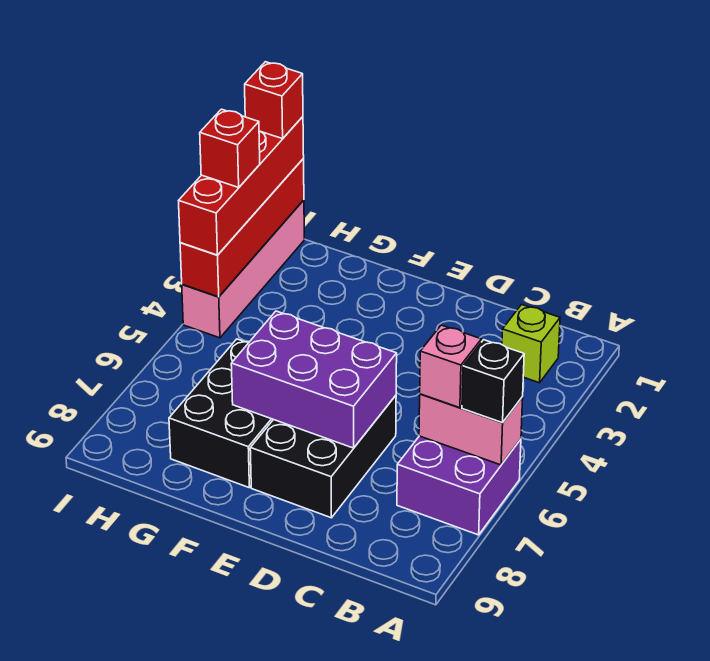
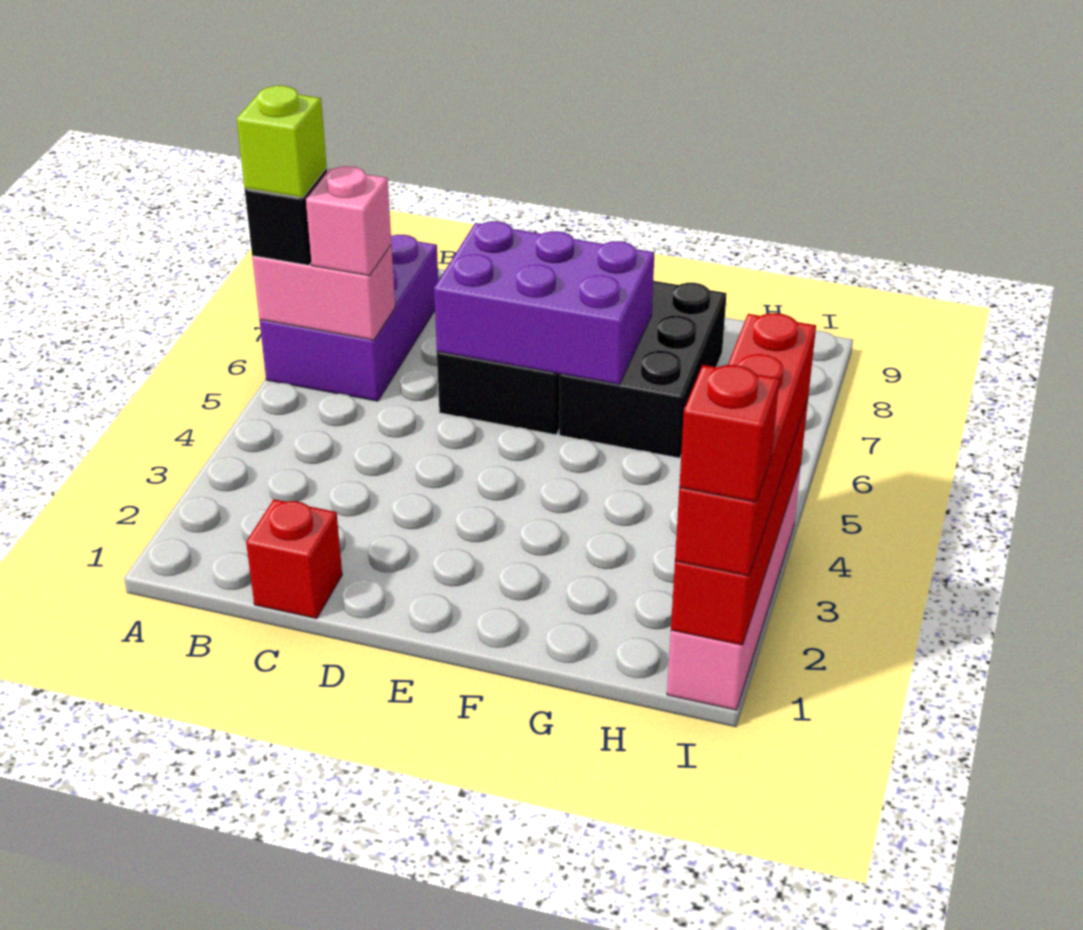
purple brick A6:B7 level 1 -> purple brick A6:B8 level 1
lime brick B2 level 1 -> lime brick A6 level 4
red brick I3 level 4 -> red brick C1 level 1

